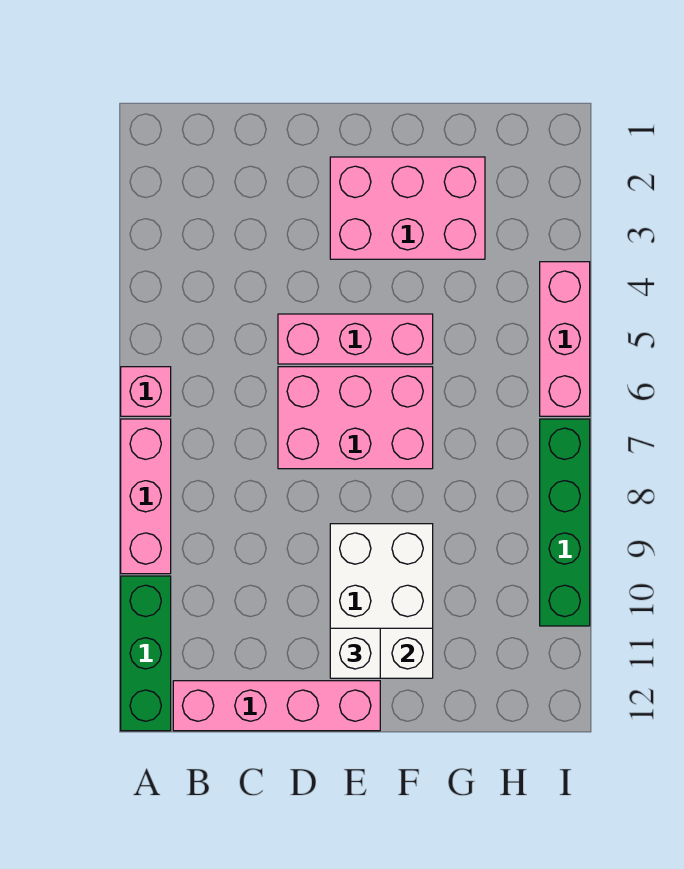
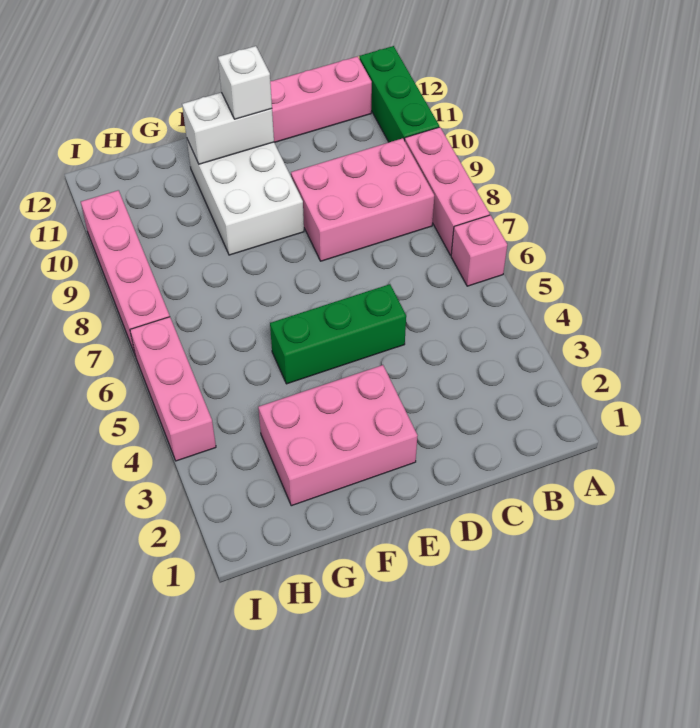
pink brick D5:F5 level 1 -> green brick D5:F5 level 1
pink brick D6:F7 level 1 -> pink brick B8:D9 level 1
green brick I7:I10 level 1 -> pink brick I7:I10 level 1

